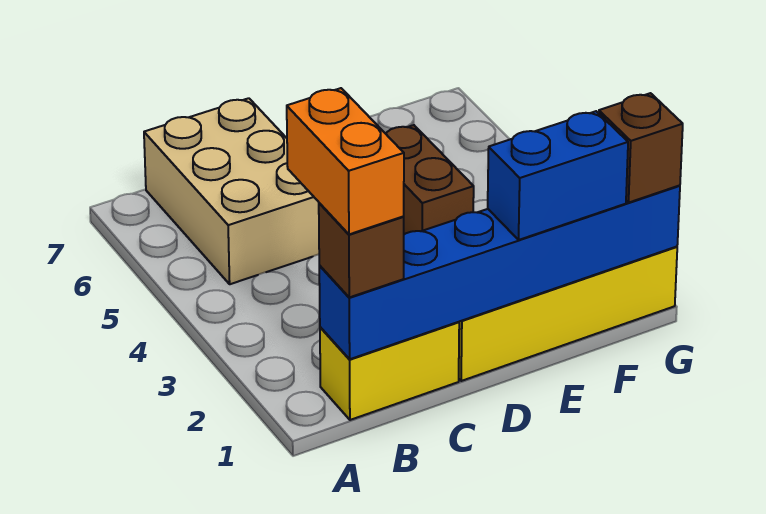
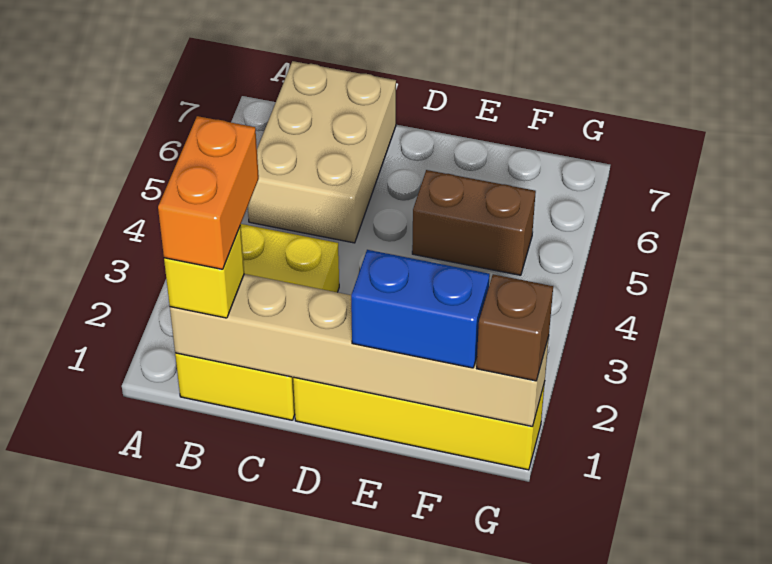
yellow brick B1:C1 level 1 -> yellow brick B1:C3 level 1
blue brick B1:G1 level 2 -> tan brick B1:G1 level 2
brown brick B1 level 3 -> yellow brick B1 level 3
brown brick E4:E5 level 1 -> brown brick E5:F5 level 1

